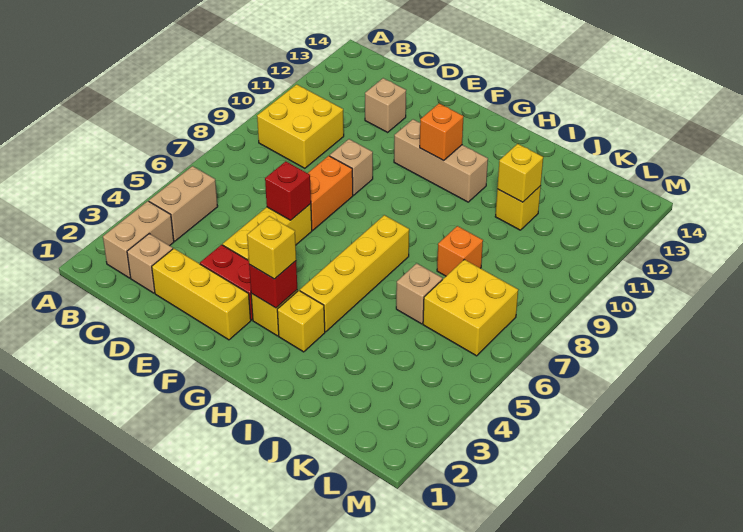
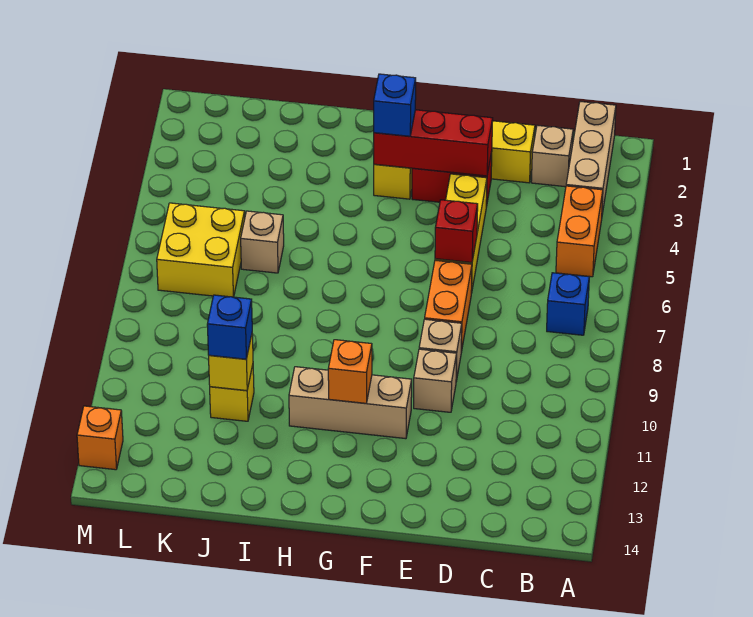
tan brick B2:B3 level 1 -> tan brick B1:B3 level 1
tan brick B4:B5 level 1 -> orange brick B4:B5 level 1
none -> blue brick B7 level 1
yellow brick B9:C10 level 1 -> none
tan brick D12 level 1 -> tan brick E10 level 1
red brick G3 level 2 -> red brick E3:G3 level 2
yellow brick G3 level 3 -> blue brick G3 level 3
yellow brick H3 level 1 -> none
yellow brick H4:H7 level 1 -> none
orange brick J8 level 1 -> orange brick M13 level 1
none -> blue brick J11 level 3

